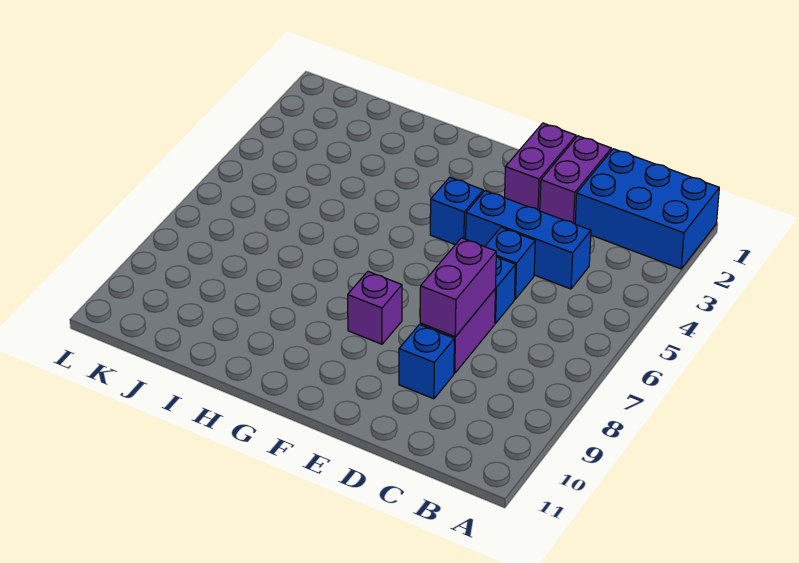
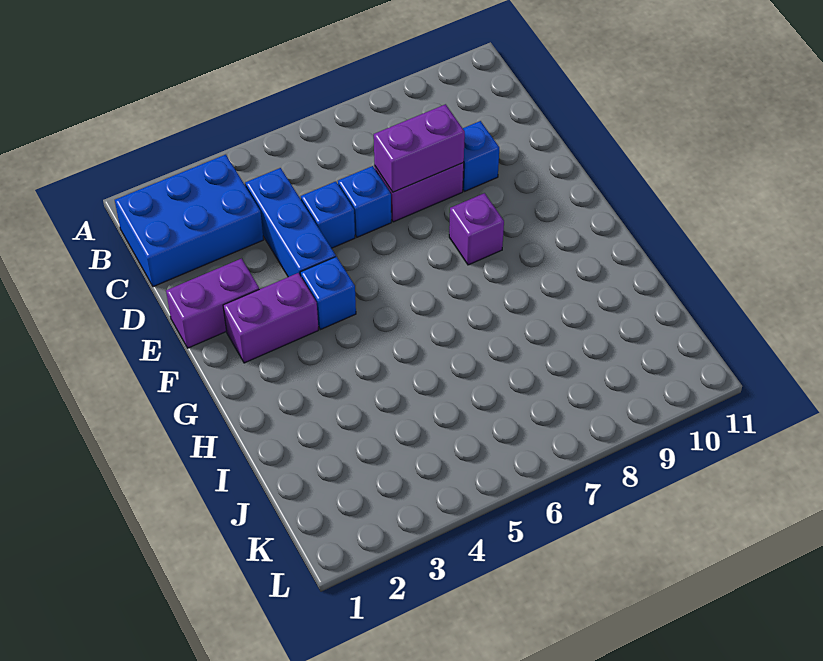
blue brick A1:C2 level 1 -> blue brick B1:C3 level 1
purple brick D1:D2 level 1 -> purple brick F2:F3 level 1

